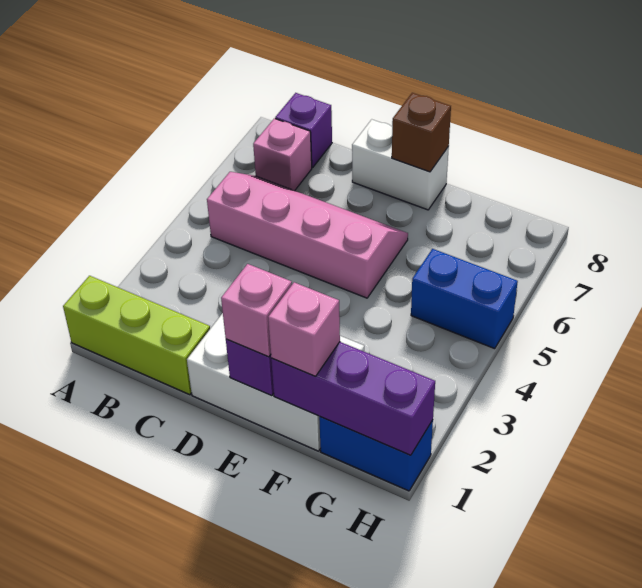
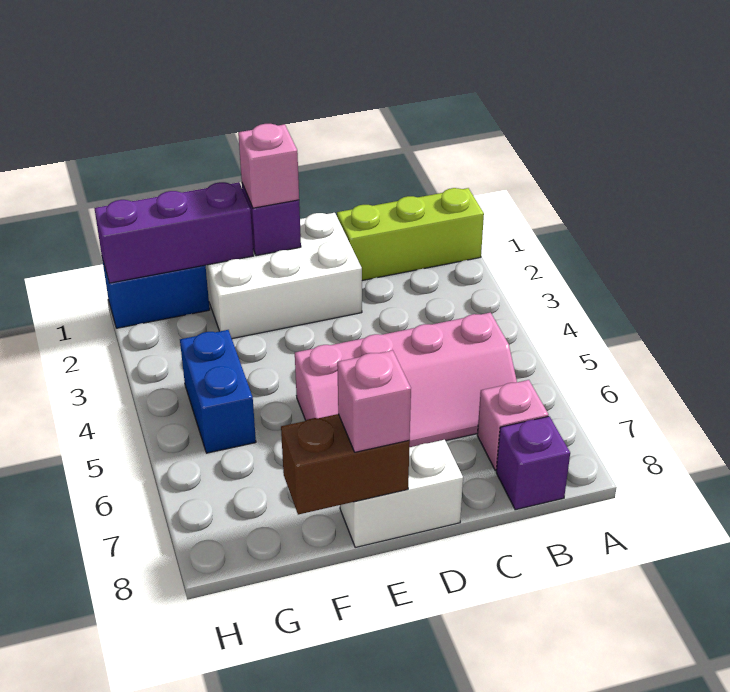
brown brick E8 level 2 -> brown brick E8:F8 level 2
pink brick F1 level 3 -> pink brick E8 level 3
blue brick G5:H5 level 1 -> blue brick G4:G5 level 1

